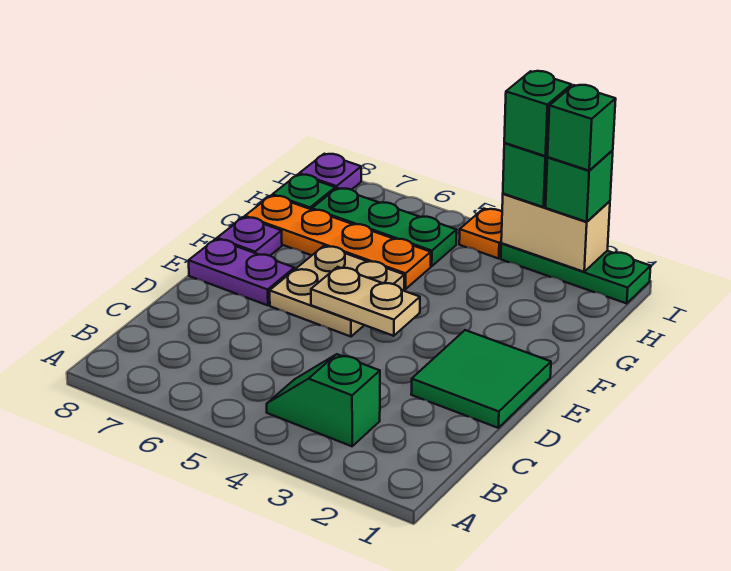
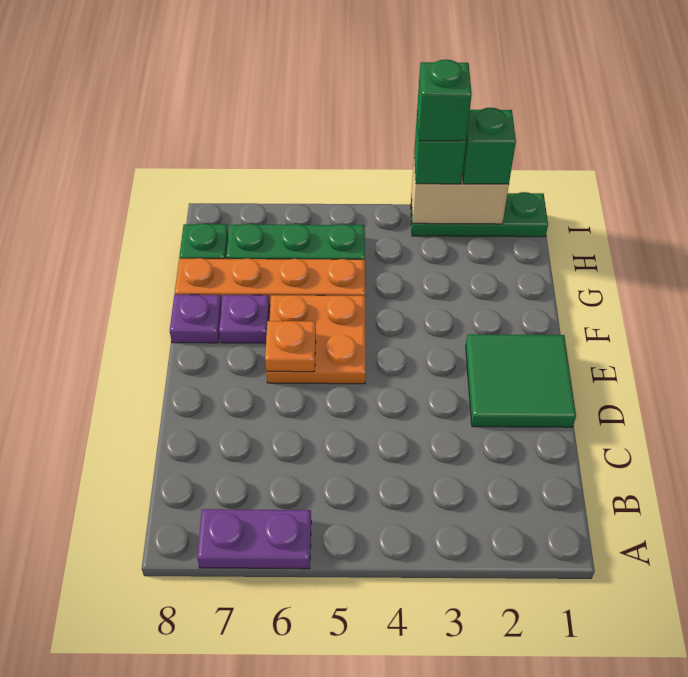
green slope B3:B4 level 1 top 3 -> none
tan plate E4:E5 level 2 -> none
tan plate E5:F6 level 1 -> orange plate E5:F6 level 1
purple plate E7:E8 level 1 -> purple plate A6:A7 level 1
green brick I2 level 4 -> none
orange plate I4 level 1 -> orange plate E6 level 2
purple plate I8 level 1 -> purple plate F7 level 1

